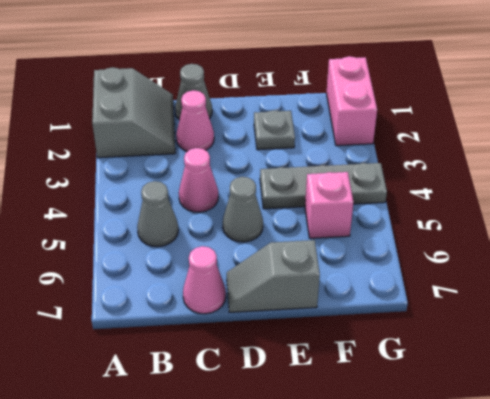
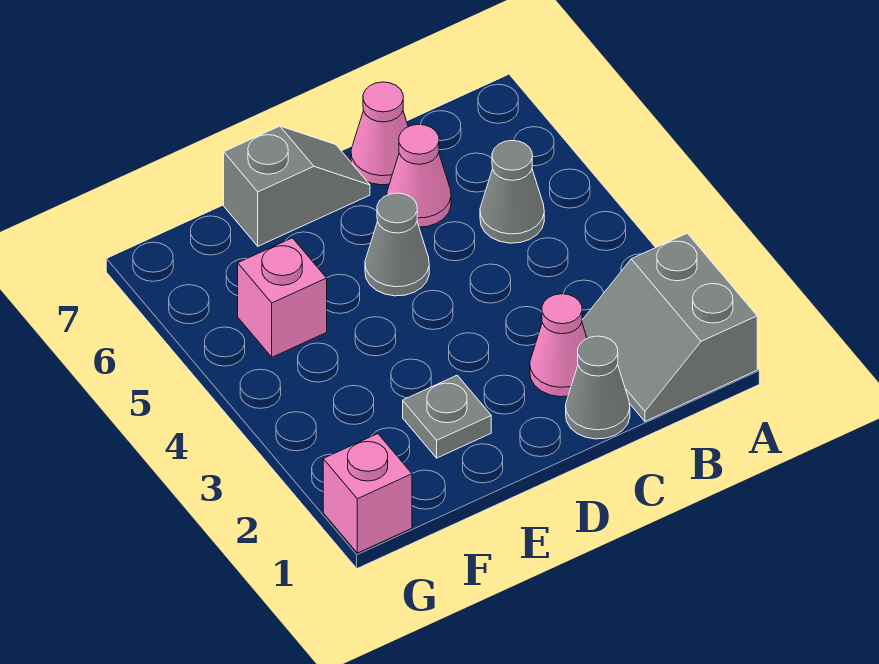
pink cone C4 level 1 -> pink cone C6 level 1
grey plate E4:G4 level 1 -> none
pink brick G1:G2 level 1 -> pink brick G1 level 1

